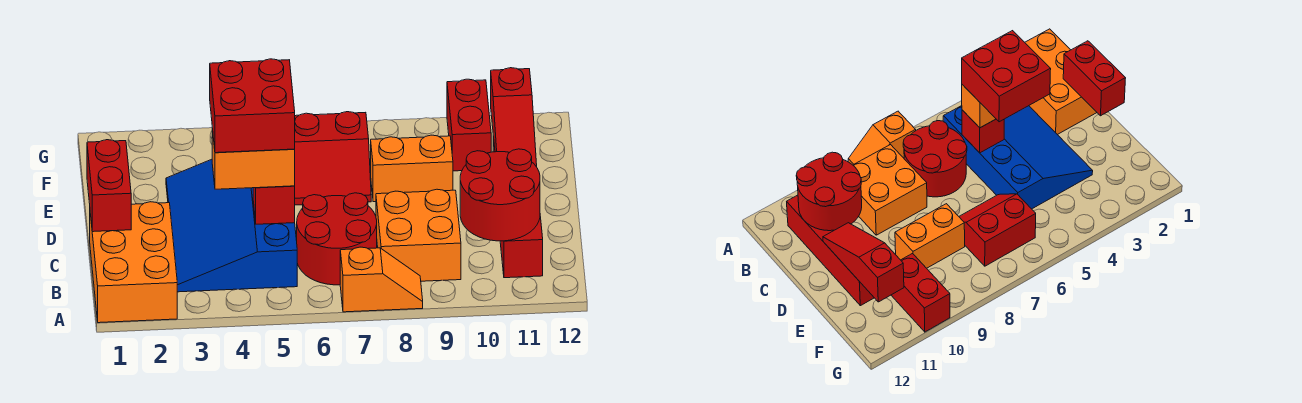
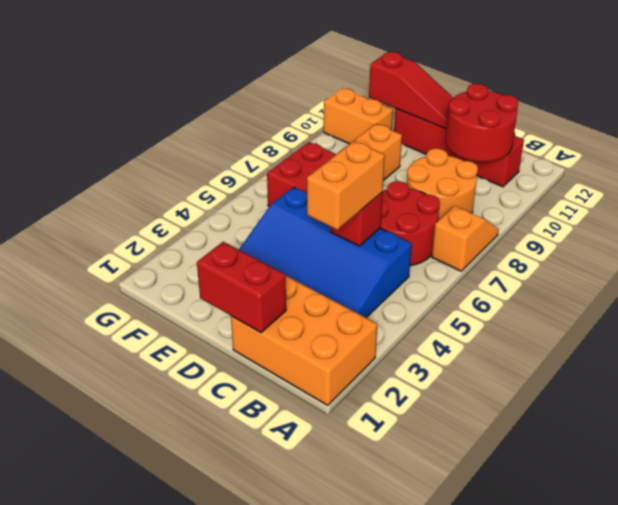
orange brick B8:C9 level 1 -> orange round brick B8:C9 level 1
red brick C4:D5 level 4 -> none
red brick F10:G10 level 1 -> orange brick F10:G10 level 1

